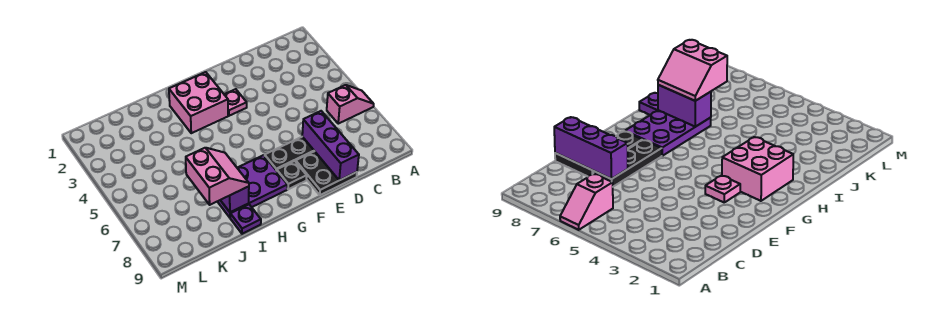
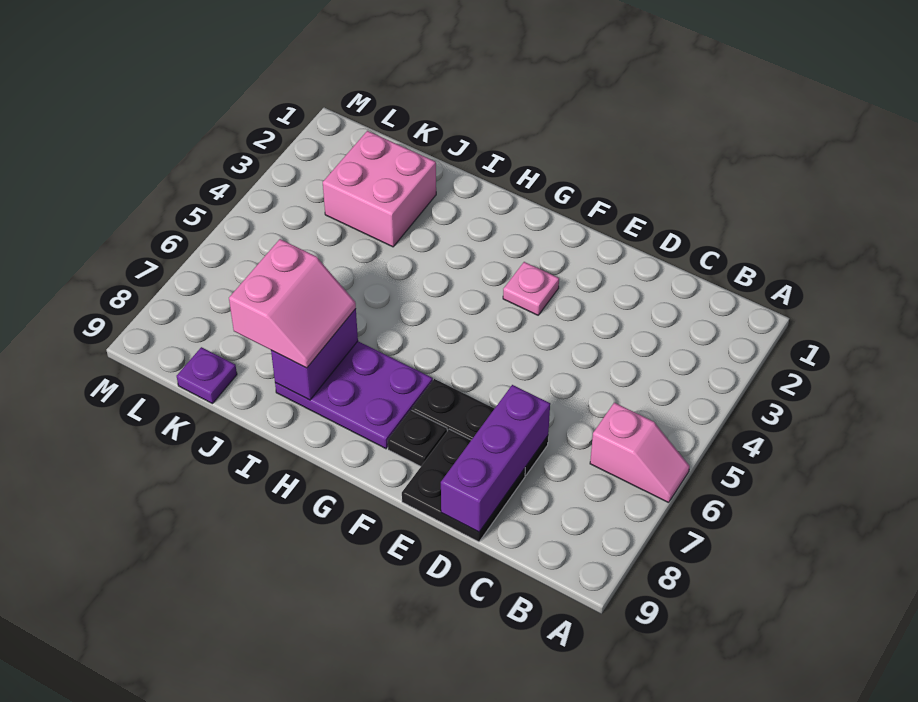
pink brick G2:H3 level 1 -> pink brick J2:K3 level 1
purple plate I9 level 1 -> purple plate K9 level 1

